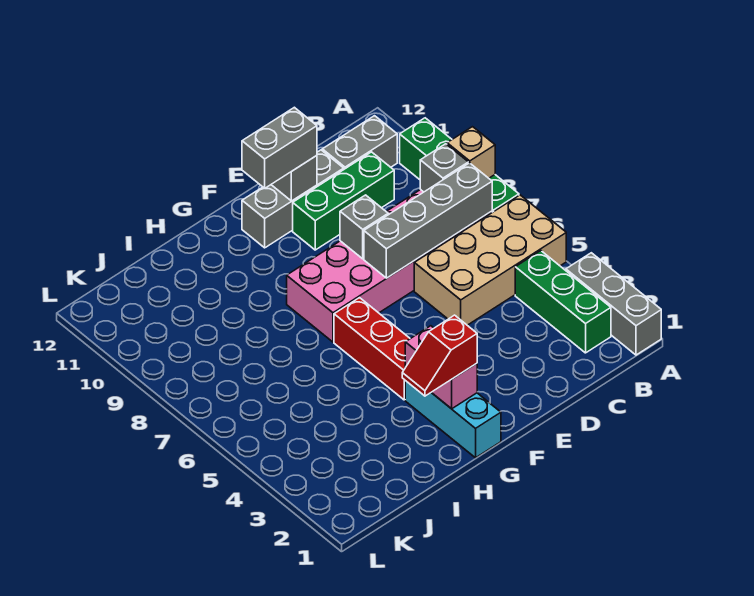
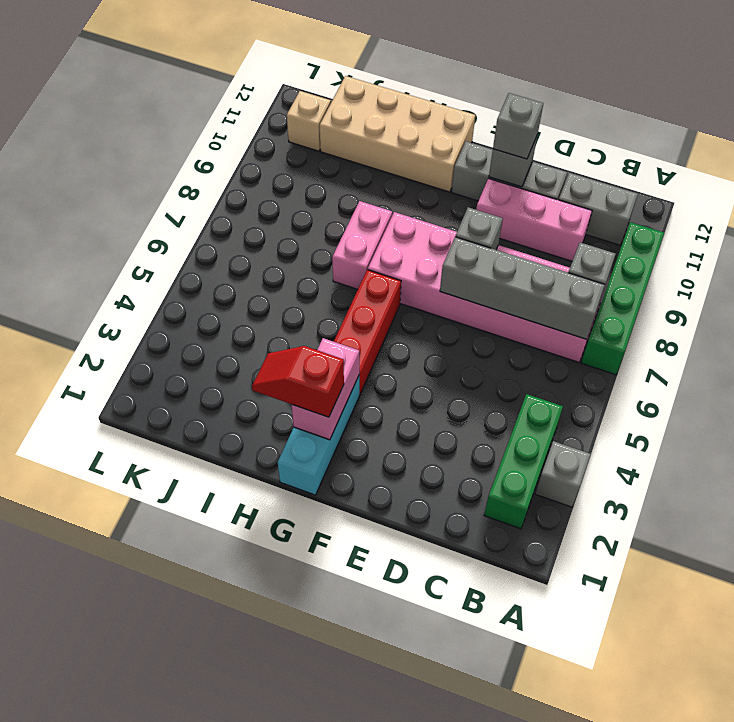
grey brick A1:A3 level 1 -> grey brick A3 level 1
tan brick A5:D6 level 1 -> tan brick G11:J12 level 1
tan brick A8 level 2 -> tan brick K11 level 1
green brick C10:E10 level 1 -> pink brick C10:E10 level 1
grey brick E11:F11 level 3 -> grey brick E11 level 3
none -> pink brick H7:H8 level 1

